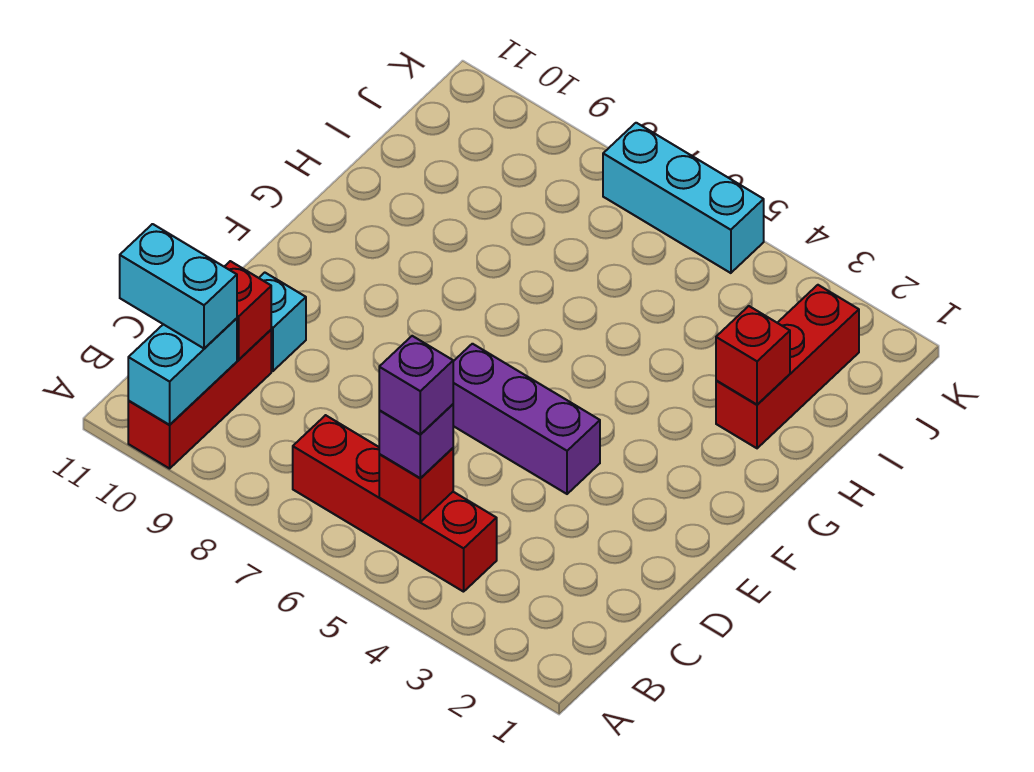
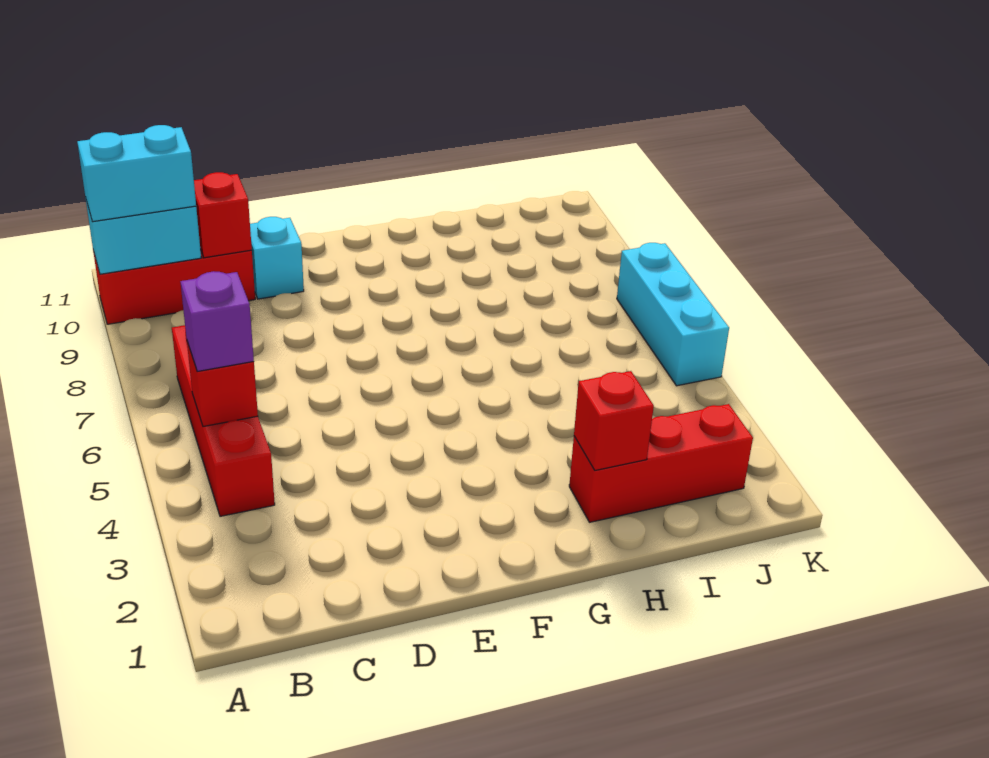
purple brick B5 level 4 -> none
cyan brick B10:B11 level 3 -> cyan brick A10:B10 level 3
purple brick E4:E6 level 1 -> none

